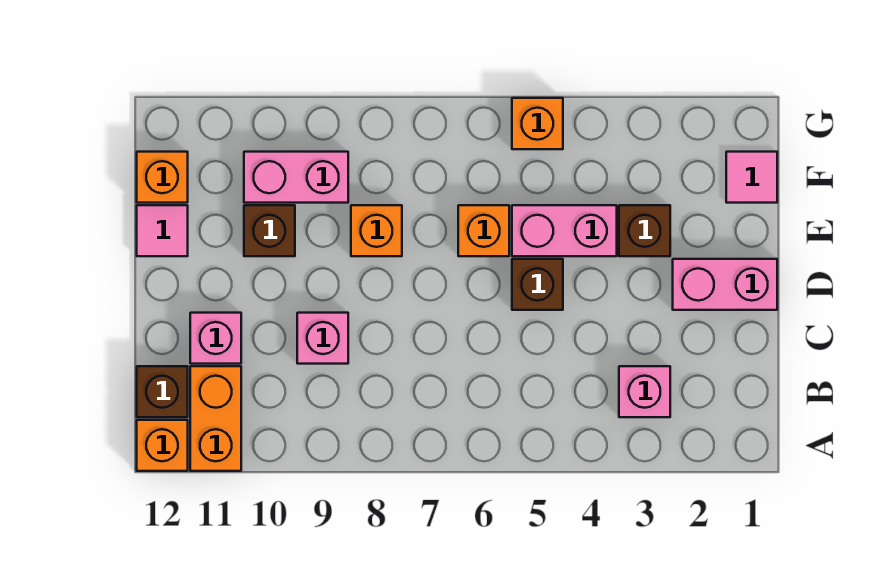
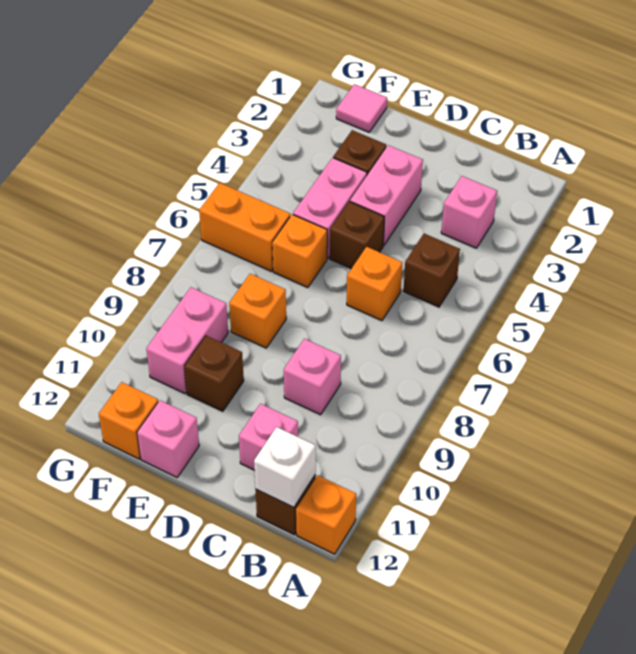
orange brick A11:B11 level 1 -> orange brick F6:G6 level 1
none -> brown brick B5 level 1
none -> white brick B12 level 2
pink brick D1:D2 level 1 -> pink brick D3:D4 level 1
pink tile E12 level 1 -> pink brick E12 level 1
orange brick G5 level 1 -> orange brick C6 level 1

